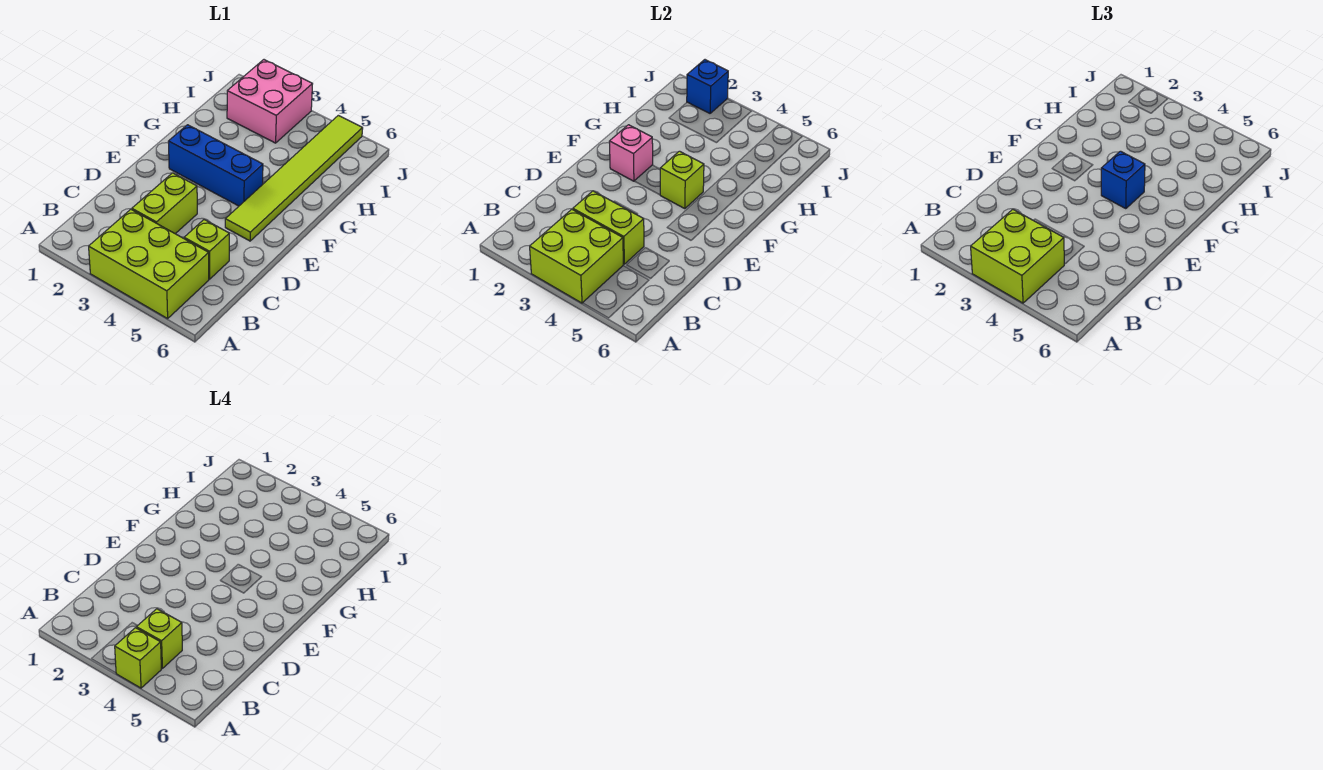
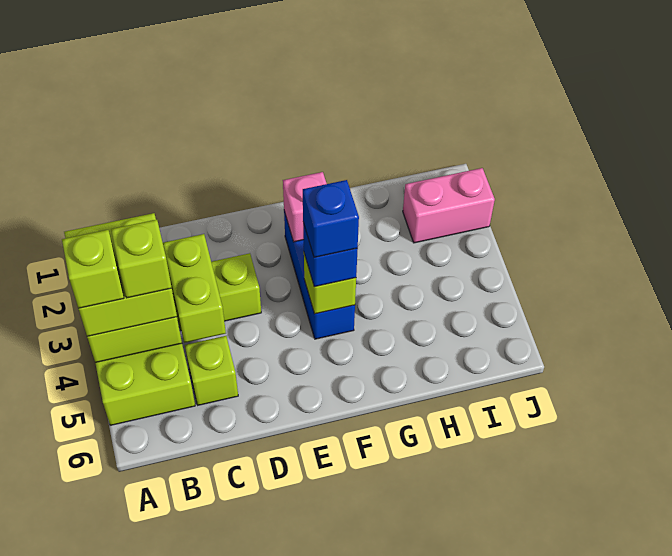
lime tile E5:J5 level 1 -> none
pink brick I2:J3 level 1 -> pink brick I2:J2 level 1
blue brick J2 level 2 -> blue brick F4 level 4

